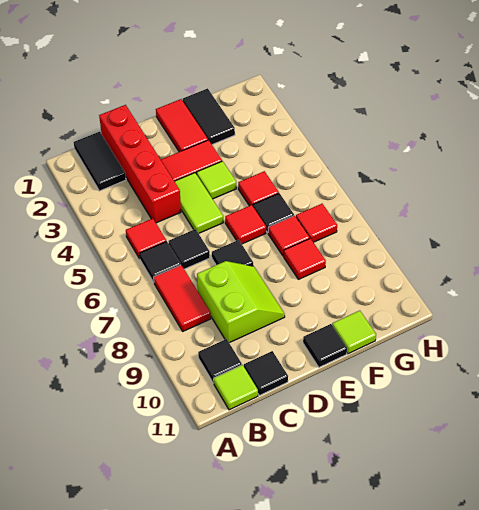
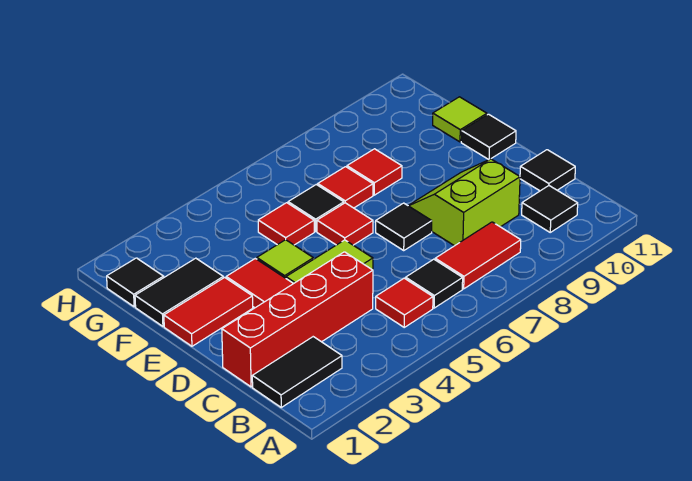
lime tile B11 level 1 -> none
black tile C6 level 1 -> black tile G1 level 1
red tile G7 level 1 -> none

